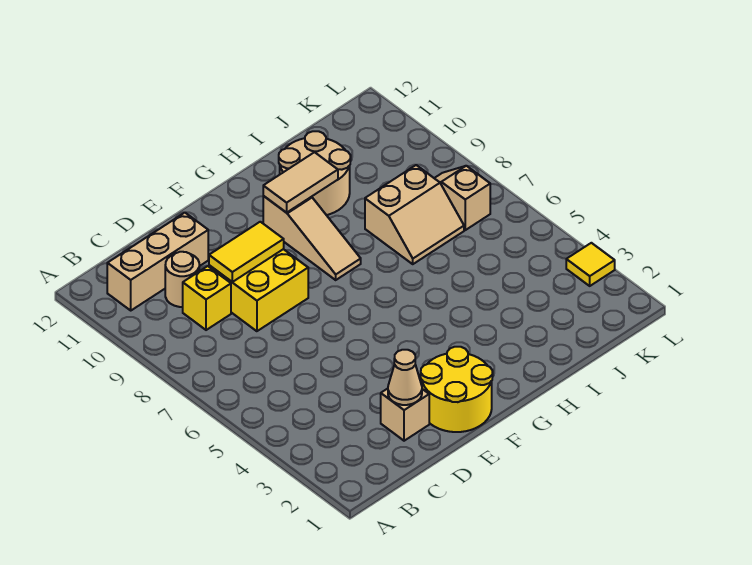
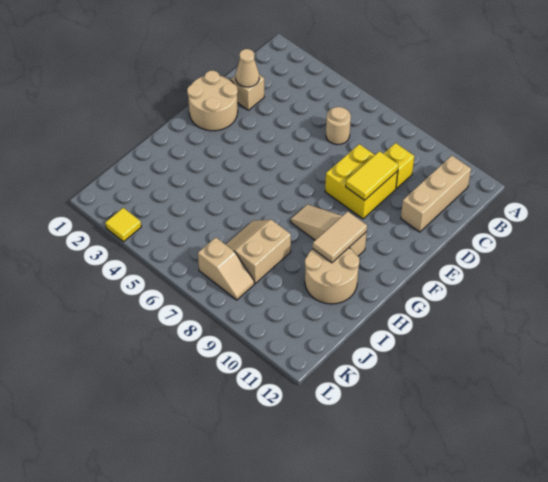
tan round brick C10 level 1 -> tan round brick C6 level 1
yellow round brick E1:F2 level 1 -> tan round brick E1:F2 level 1

